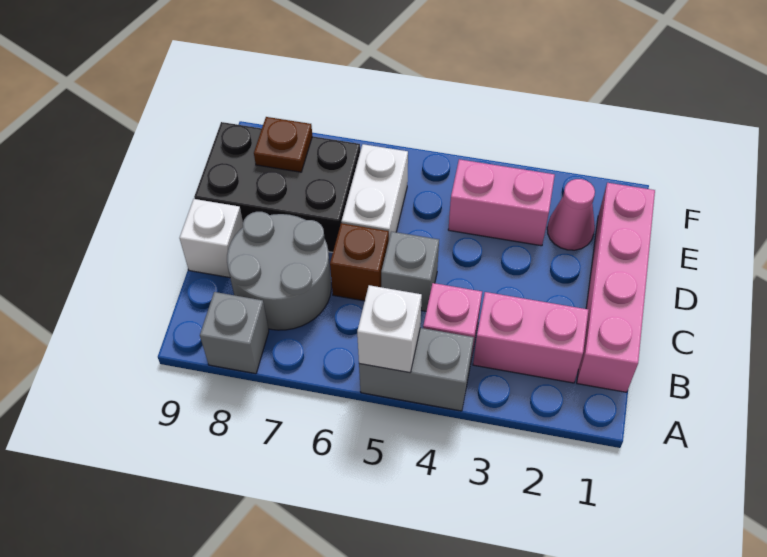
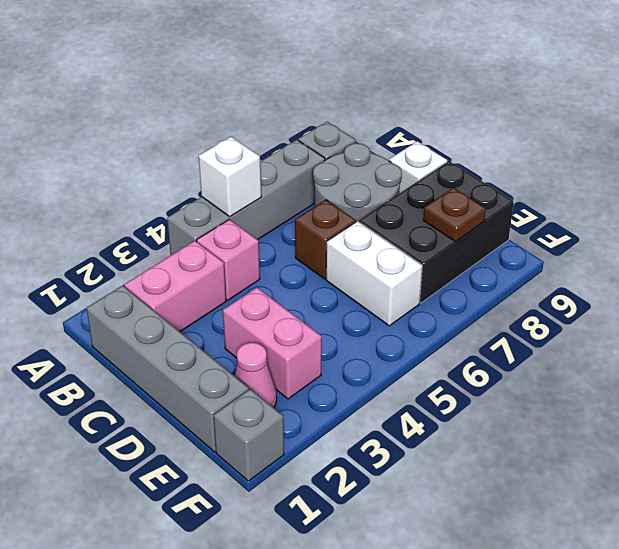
grey brick A4:A5 level 1 -> grey brick A4:A7 level 1
pink brick B1:E1 level 1 -> grey brick B1:E1 level 1
grey brick C5 level 1 -> grey brick F1 level 1
pink brick E3:E4 level 1 -> pink brick D3:E3 level 1

